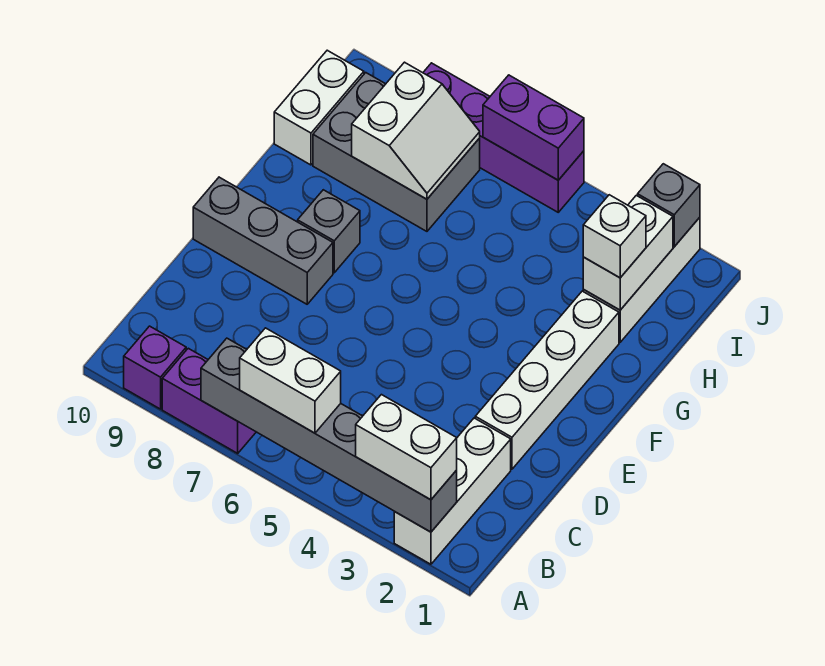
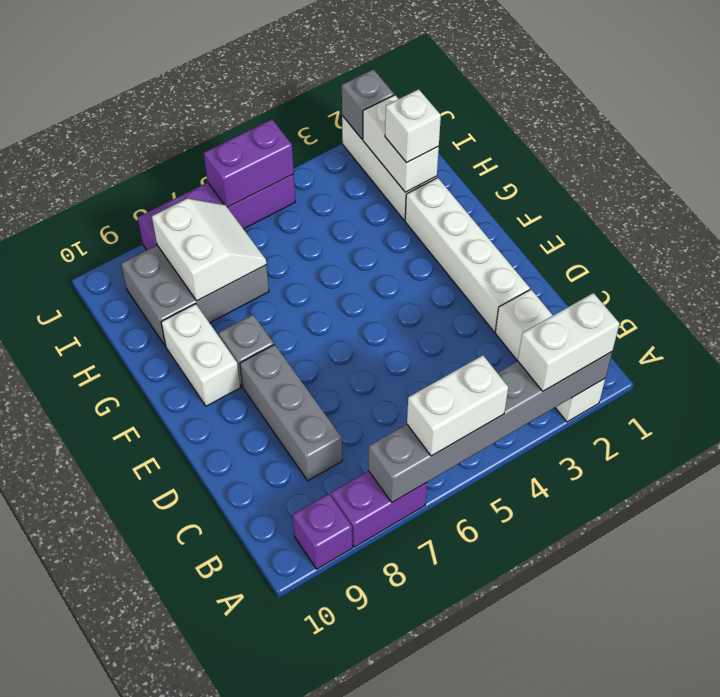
grey brick E8:E10 level 1 -> grey brick C8:E8 level 1
white brick H10:I10 level 1 -> white brick F9:G9 level 1

